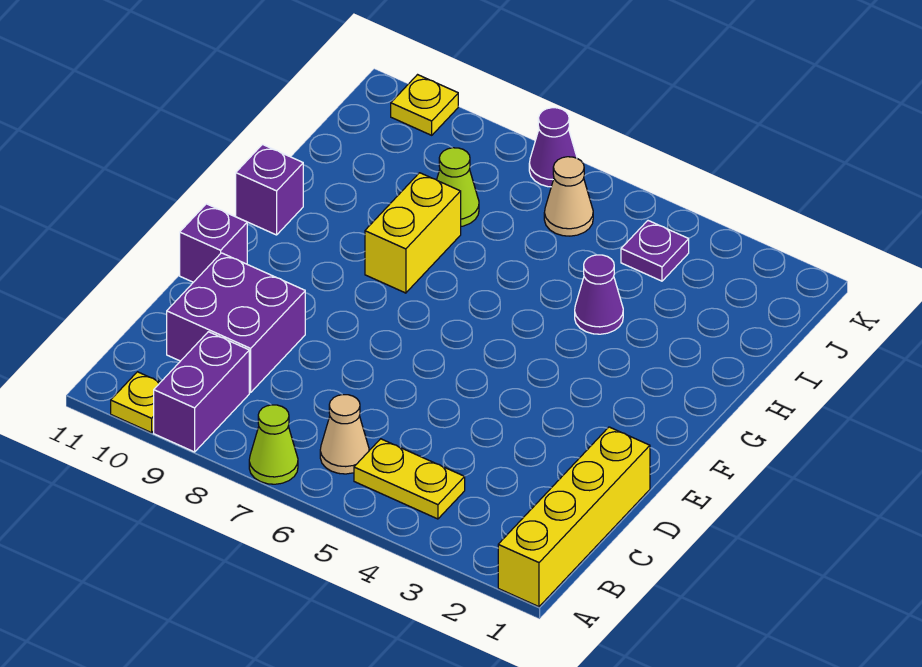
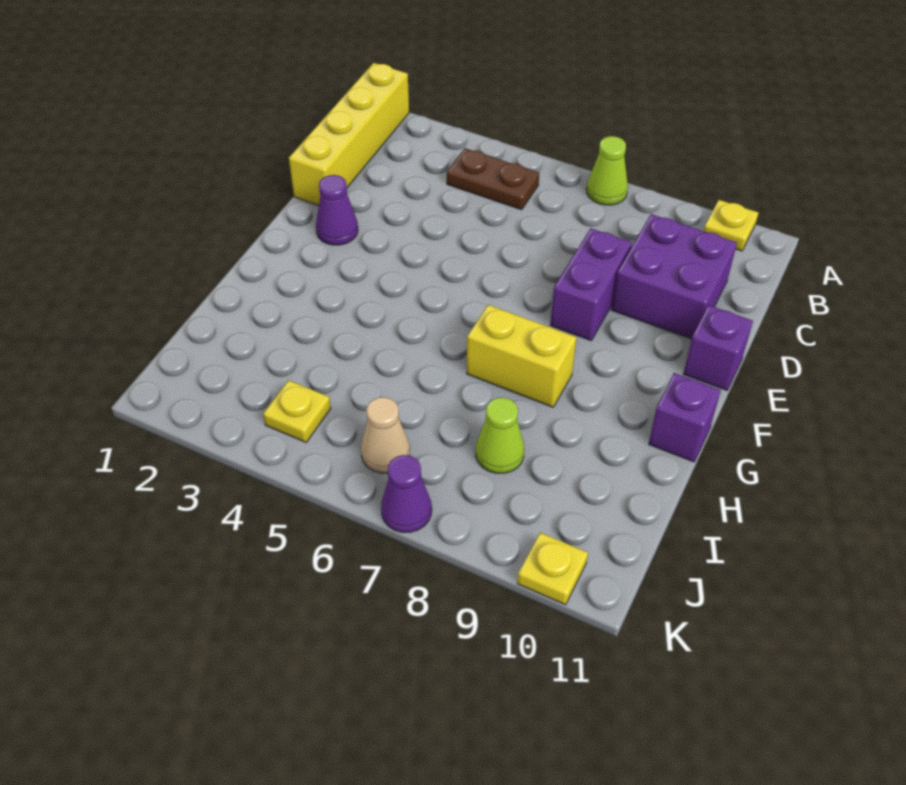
purple brick A9:B9 level 1 -> purple brick D8:E8 level 1
yellow plate B4:B5 level 1 -> brown plate B4:B5 level 1
tan cone B6 level 1 -> none
yellow brick G8:H8 level 1 -> yellow brick G7:G8 level 1
purple cone H4 level 1 -> purple cone E2 level 1
purple plate J4 level 1 -> yellow plate J4 level 1

